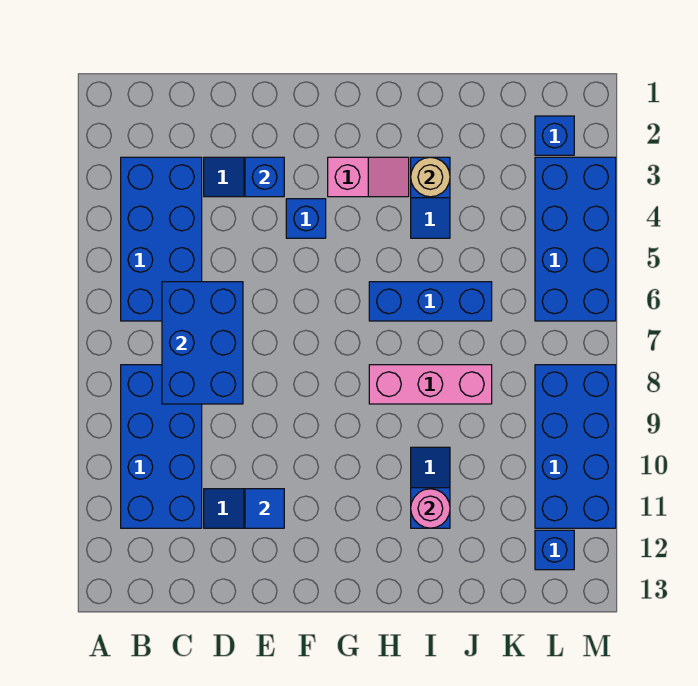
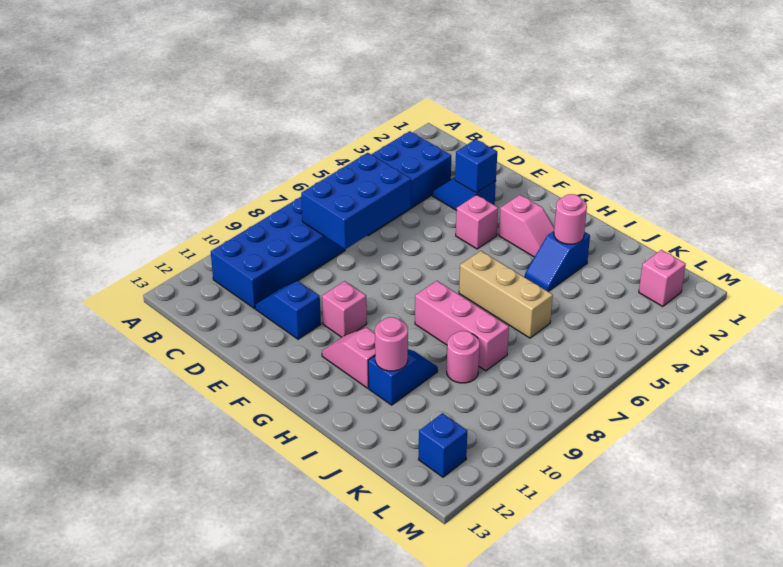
blue tile E11 level 2 -> none
blue brick F4 level 1 -> pink brick F4 level 1
none -> pink brick F10 level 1
none -> pink slope G11:H11 level 1 top H
blue brick H6:J6 level 1 -> tan brick H6:J6 level 1
tan round brick I3 level 2 -> pink round brick I3 level 2
none -> pink round brick J9 level 1
blue brick L2 level 1 -> pink brick L2 level 1
blue brick L3:M6 level 1 -> none
blue brick L8:M11 level 1 -> none

